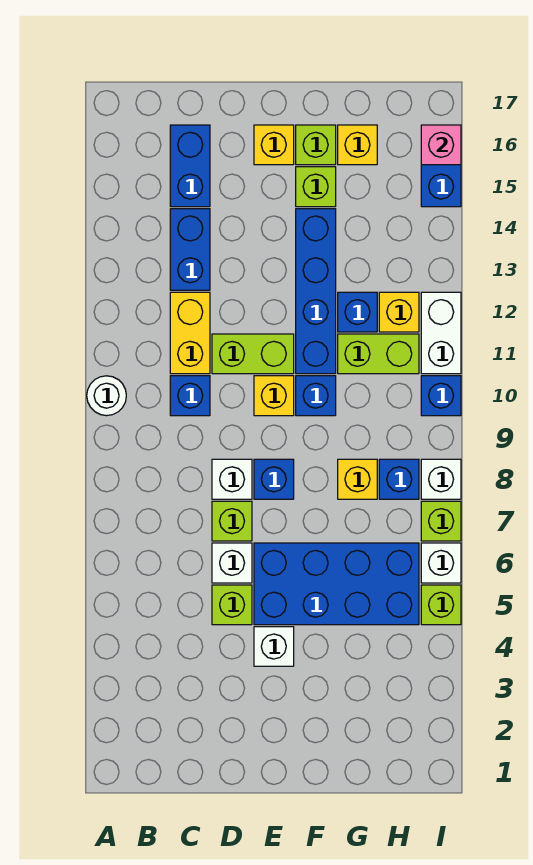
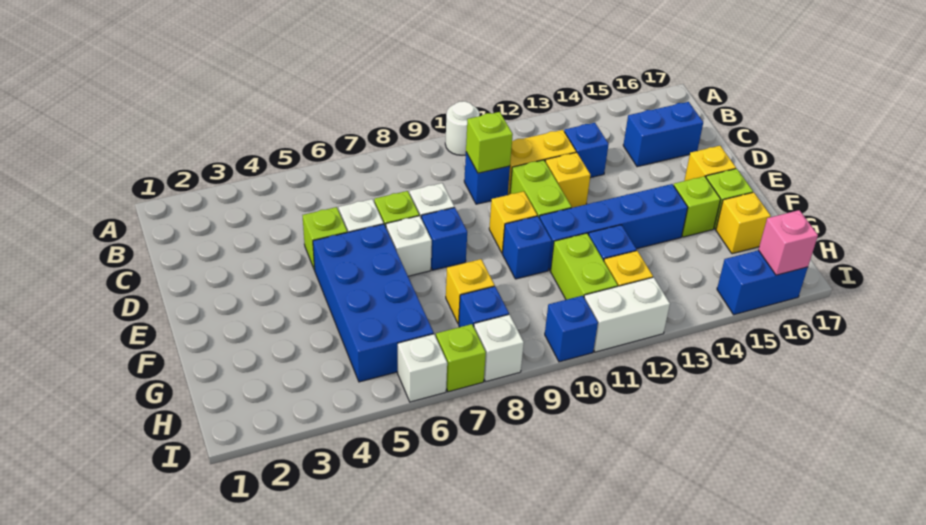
blue brick C13:C14 level 1 -> blue brick C13 level 1
none -> yellow brick D12 level 1
white brick E4 level 1 -> white brick E7 level 1
lime brick I5 level 1 -> lime brick C10 level 2

